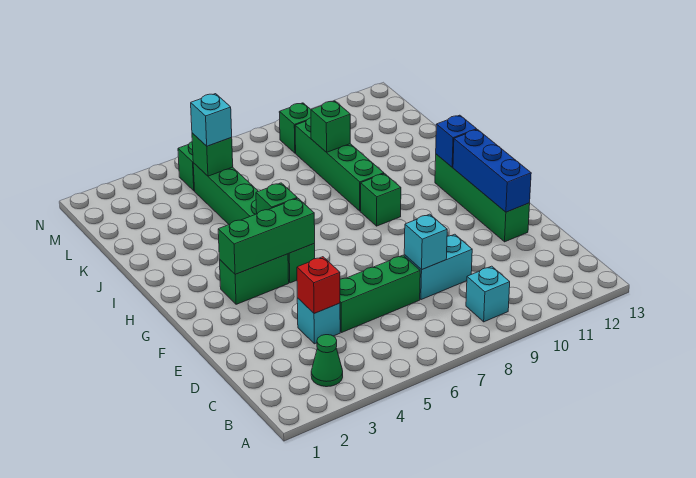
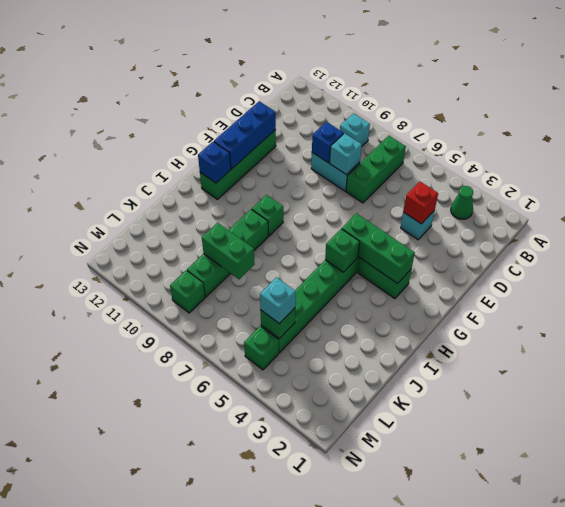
green brick D5:D7 level 1 -> green brick B7:D7 level 1
none -> blue brick D9 level 2
green brick K9 level 2 -> green brick K8:K9 level 2

